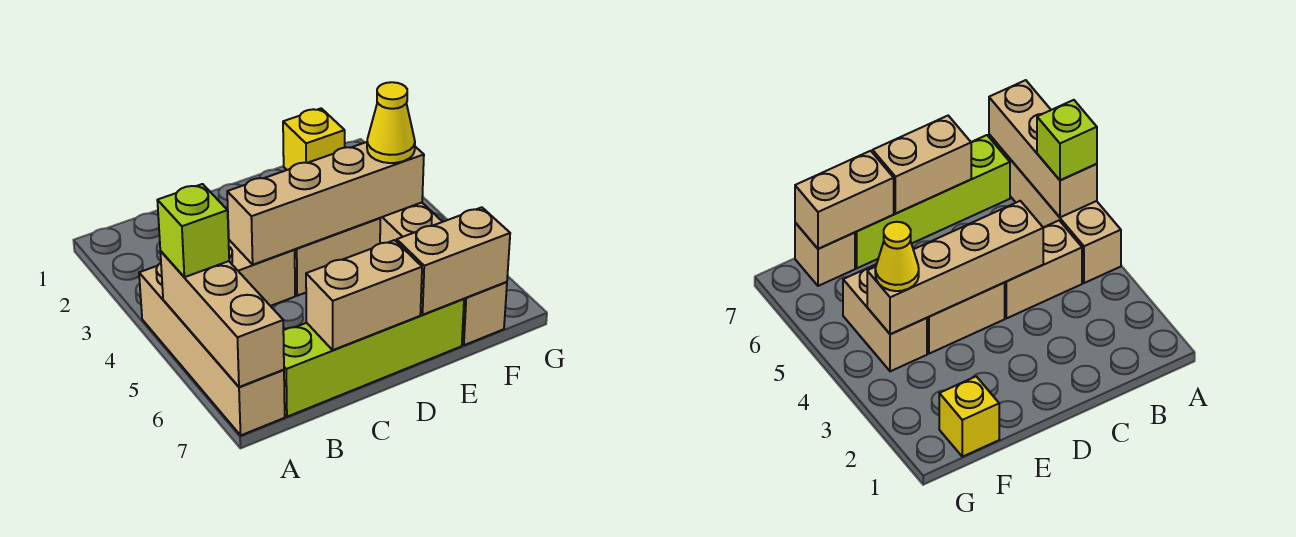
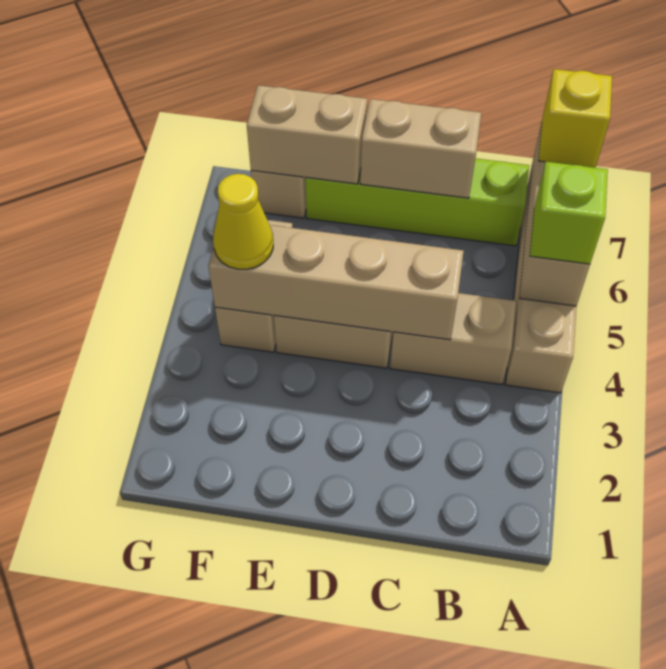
yellow brick F1 level 1 -> yellow brick A7 level 3

